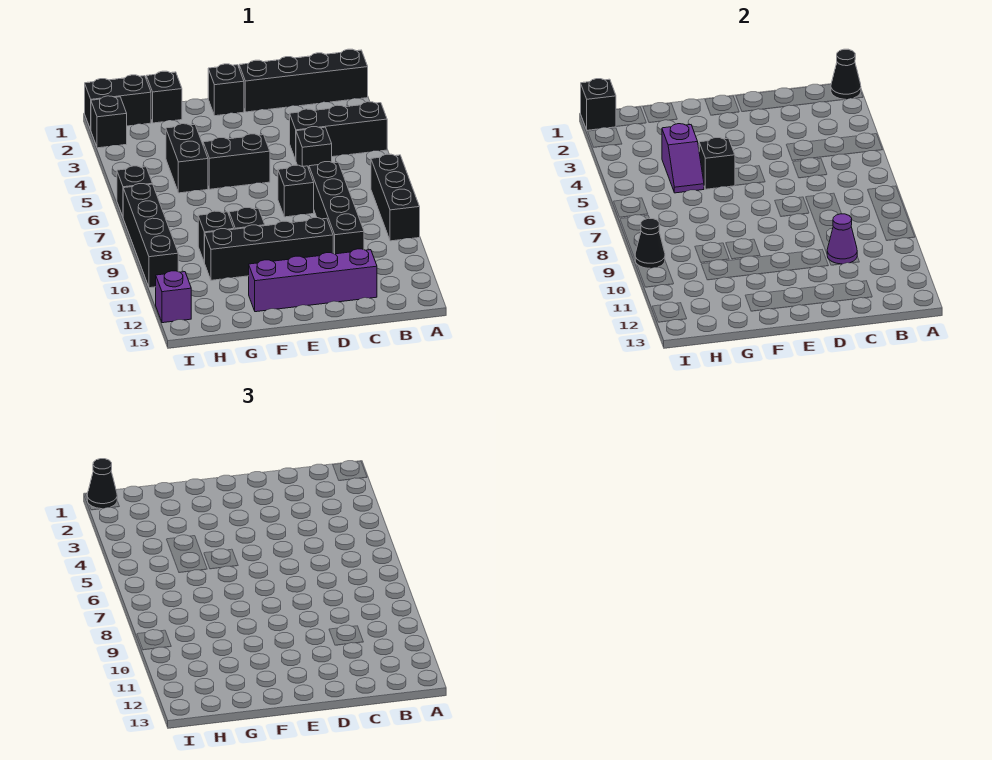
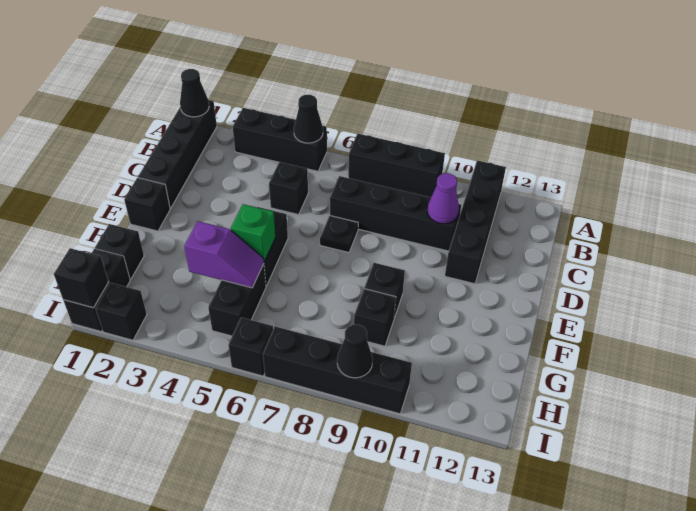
black brick A4:C4 level 1 -> black brick A3:A5 level 1
purple brick C12:F12 level 1 -> none
black brick D7 level 1 -> black plate D7 level 1
black brick D10:G10 level 1 -> black brick A11:D11 level 1
black brick F5 level 2 -> green brick F5 level 2
black brick G4:G5 level 1 -> black brick G5:H5 level 1
black cone I1 level 3 -> black cone A5 level 2
purple brick I12 level 1 -> none

